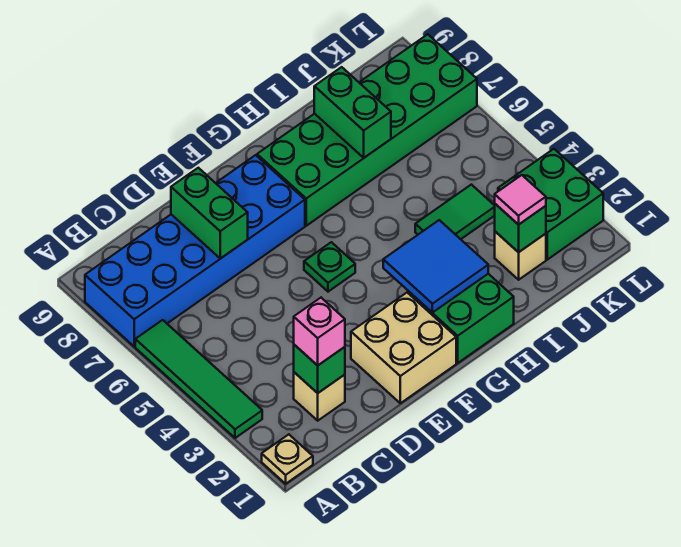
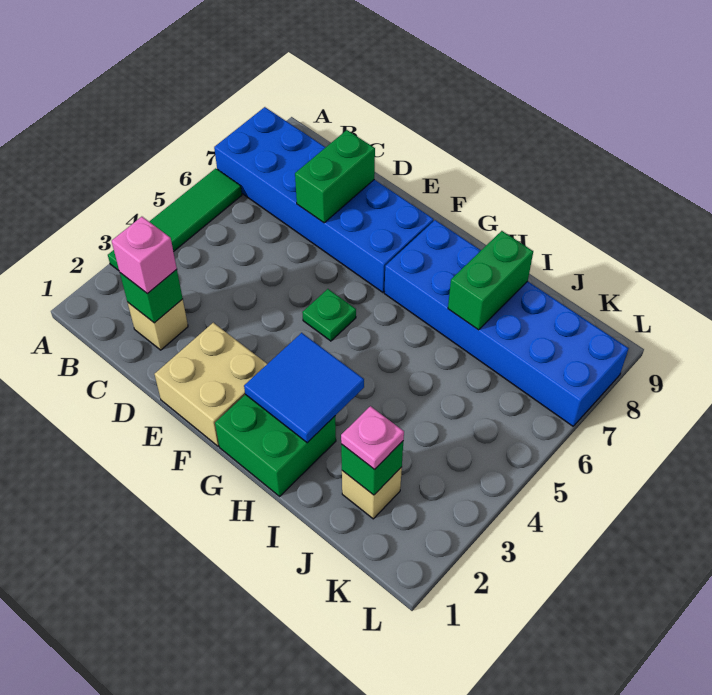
tan plate A1 level 1 -> none
green brick G7:L8 level 1 -> blue brick G7:L8 level 1
green tile I4:J4 level 1 -> none
pink tile J2 level 3 -> pink plate J2 level 3
green brick K2:L3 level 1 -> none

